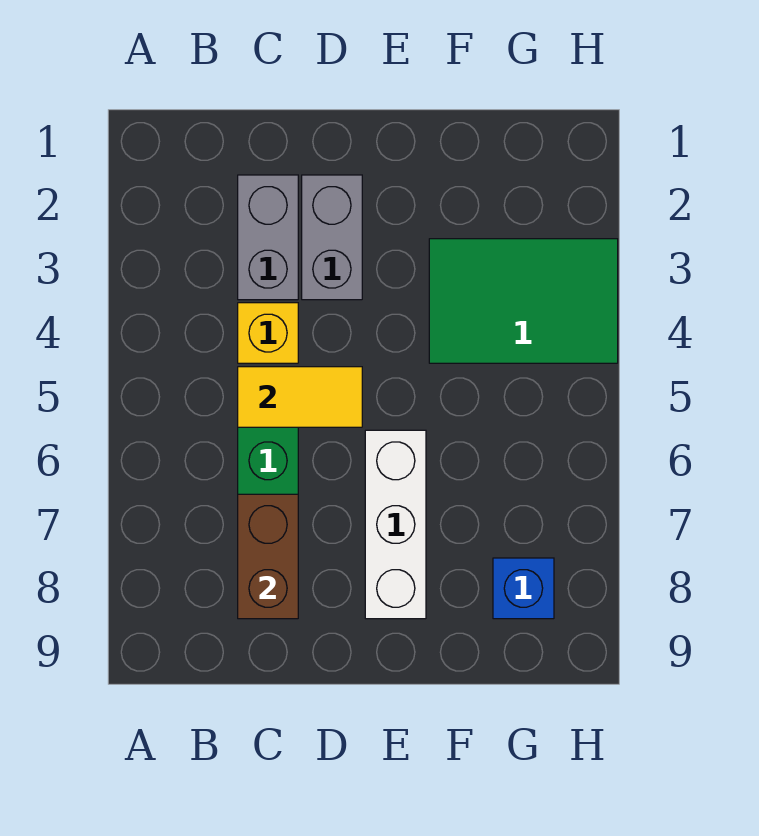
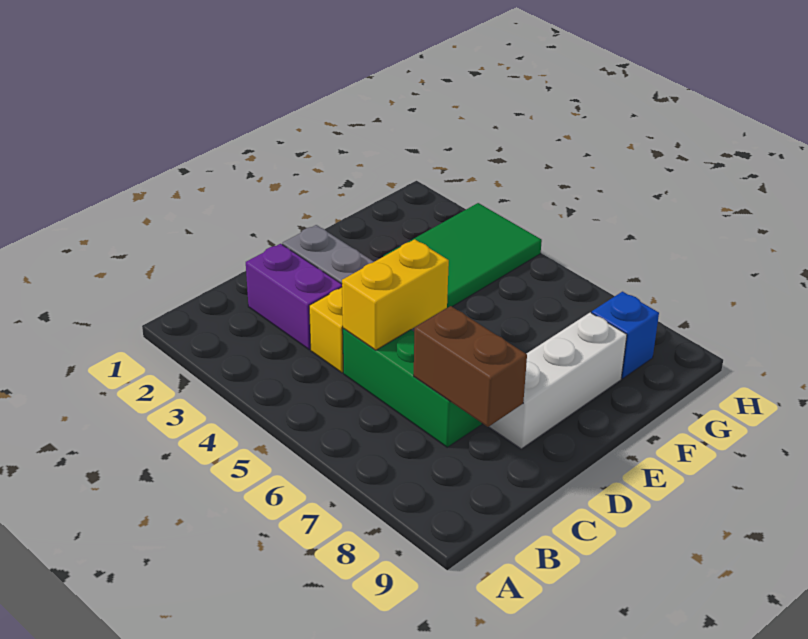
grey brick C2:C3 level 1 -> purple brick C2:C3 level 1
yellow tile C5:D5 level 2 -> yellow brick C5:D5 level 2
white brick E6:E8 level 1 -> white brick D8:F8 level 1

